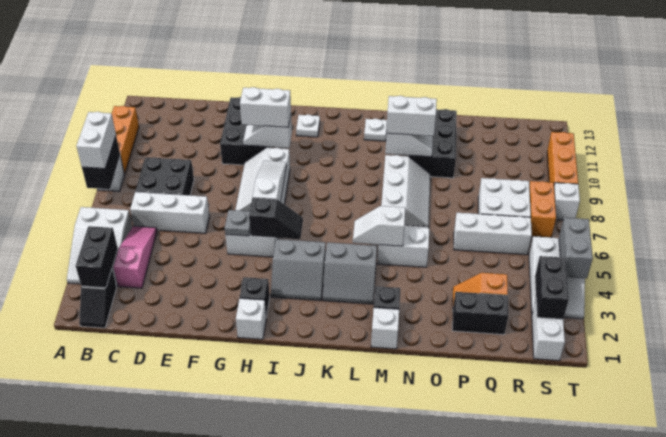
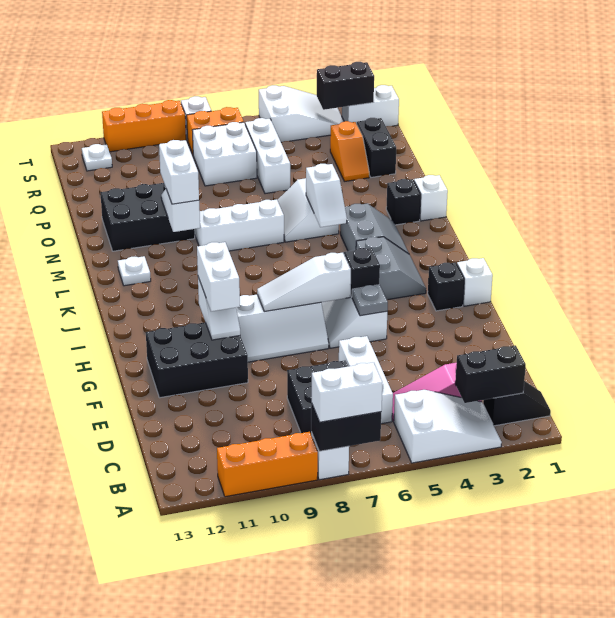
white plate I12 level 1 -> white plate S12 level 1
grey brick T4:T5 level 2 -> none

